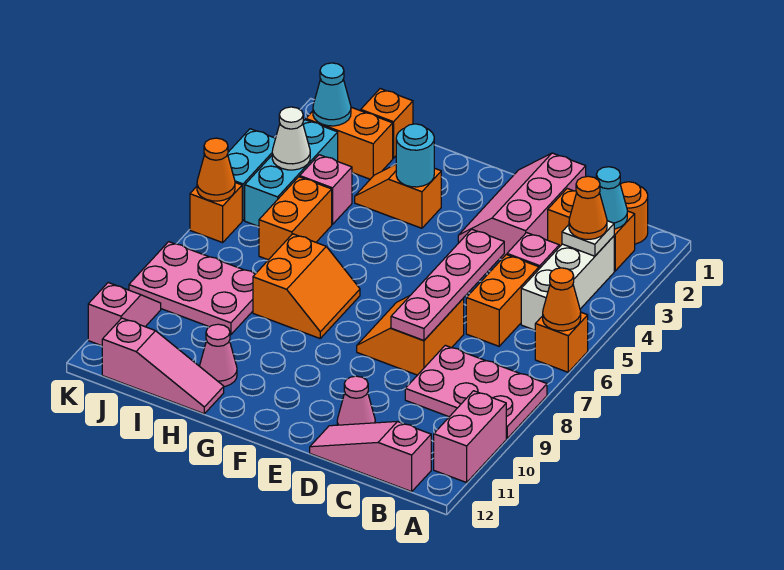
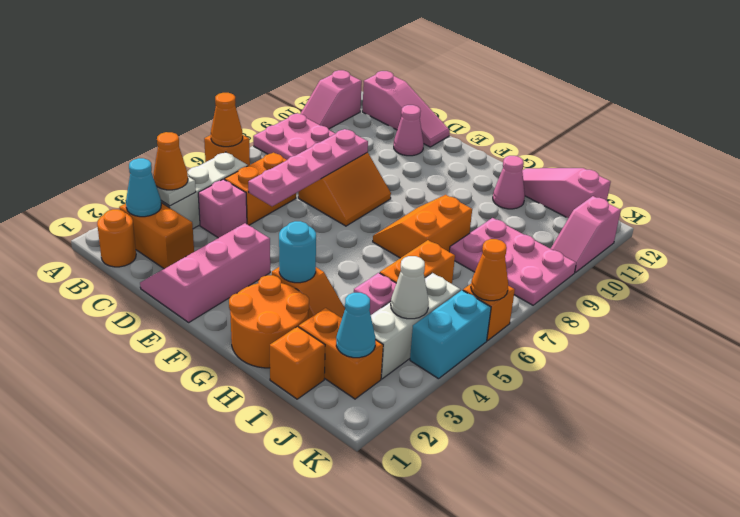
pink brick A10:A11 level 1 -> pink slope A10:A11 level 1 top 11
pink slope D1:E3 level 1 top D -> pink slope D1:E3 level 1 top E
none -> orange round brick G1:H2 level 1
cyan brick J3:J5 level 1 -> white brick J3:J5 level 1

